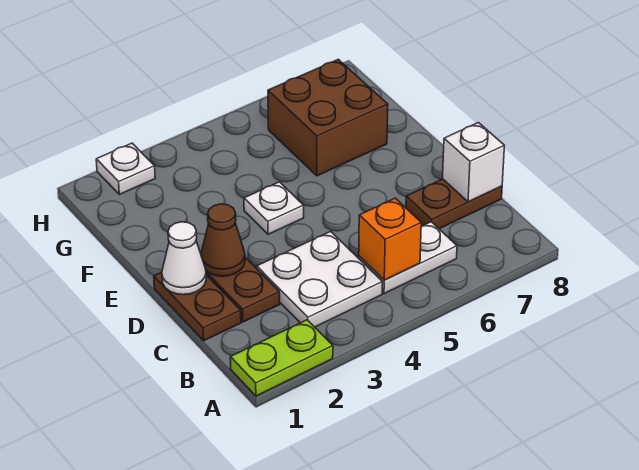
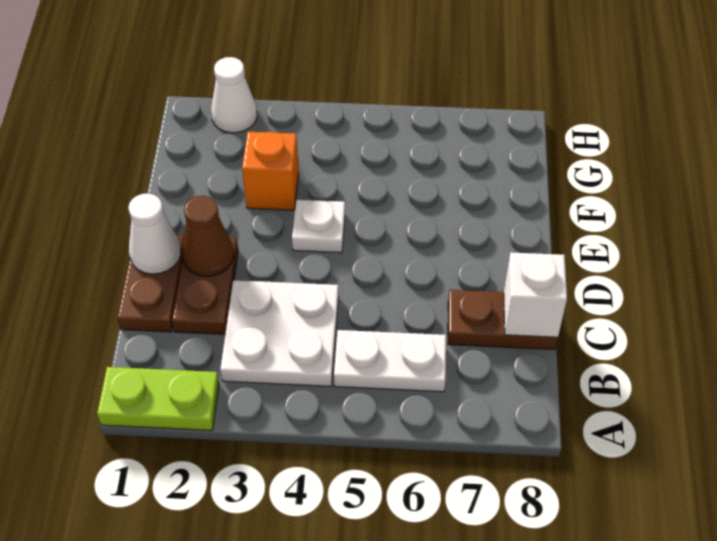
orange brick B5 level 2 -> orange brick F3 level 1
brown brick F6:G7 level 1 -> none
white plate H2 level 1 -> white cone H2 level 1

